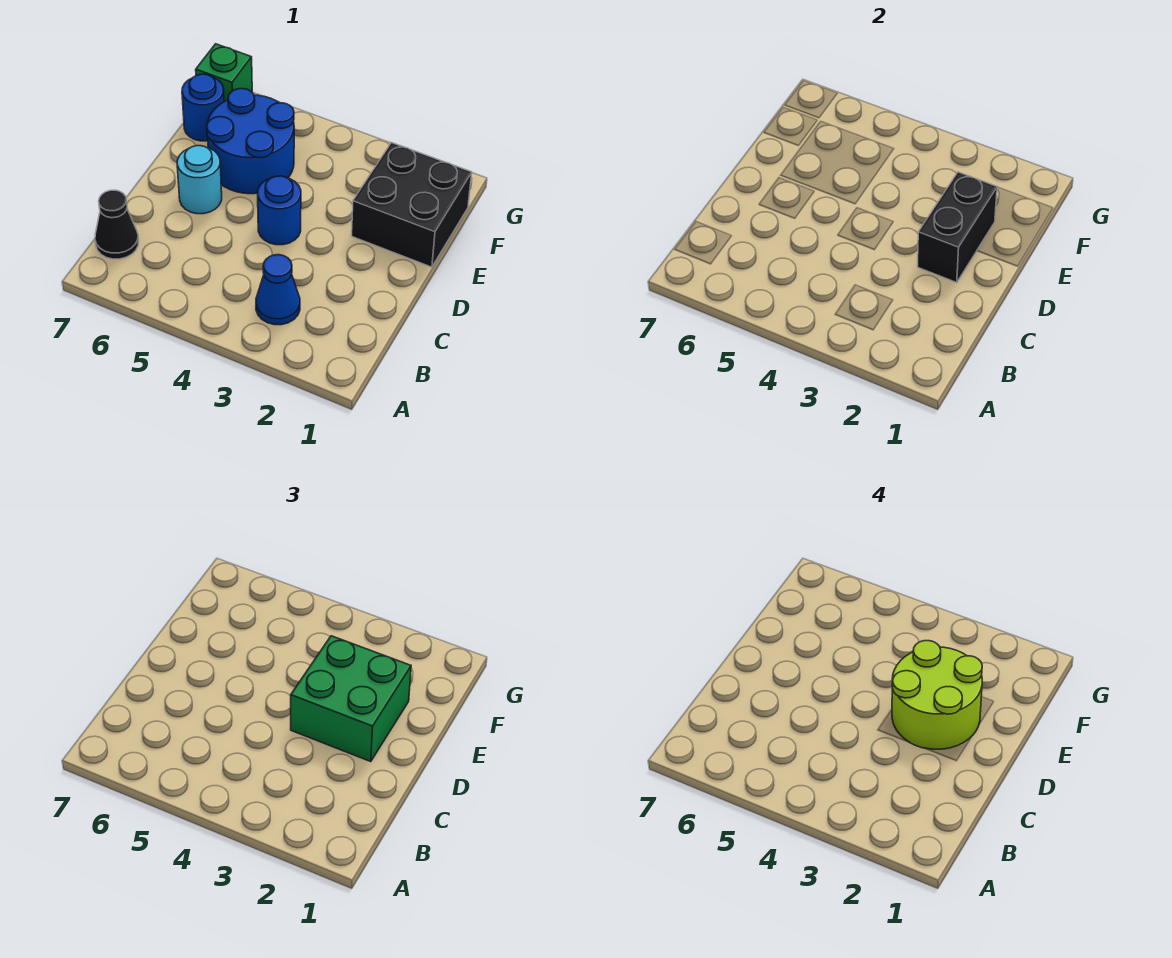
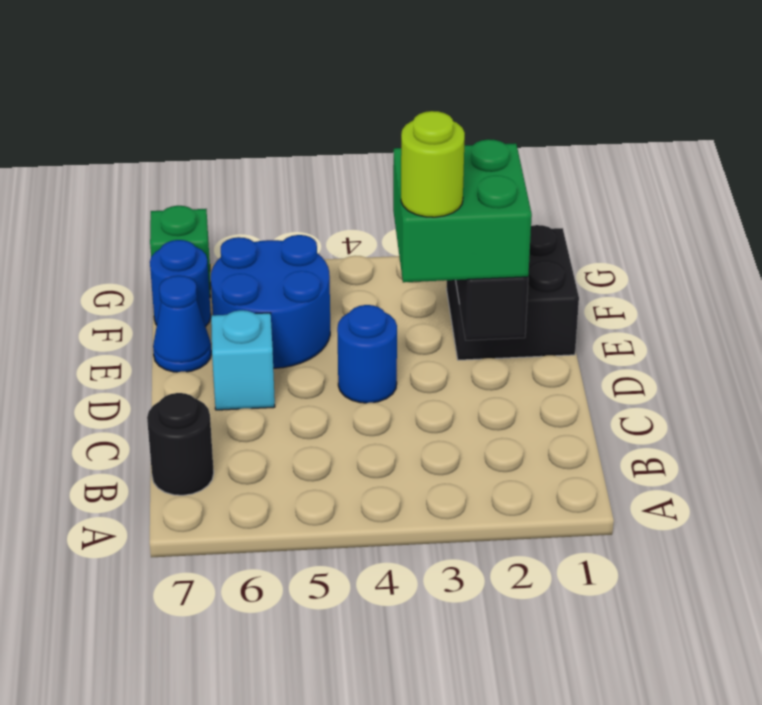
blue cone B3 level 1 -> blue cone E7 level 1
black cone B7 level 1 -> black round brick B7 level 1
lime round brick D2:E3 level 4 -> lime round brick D3 level 4
cyan round brick D6 level 1 -> cyan brick D6 level 1

